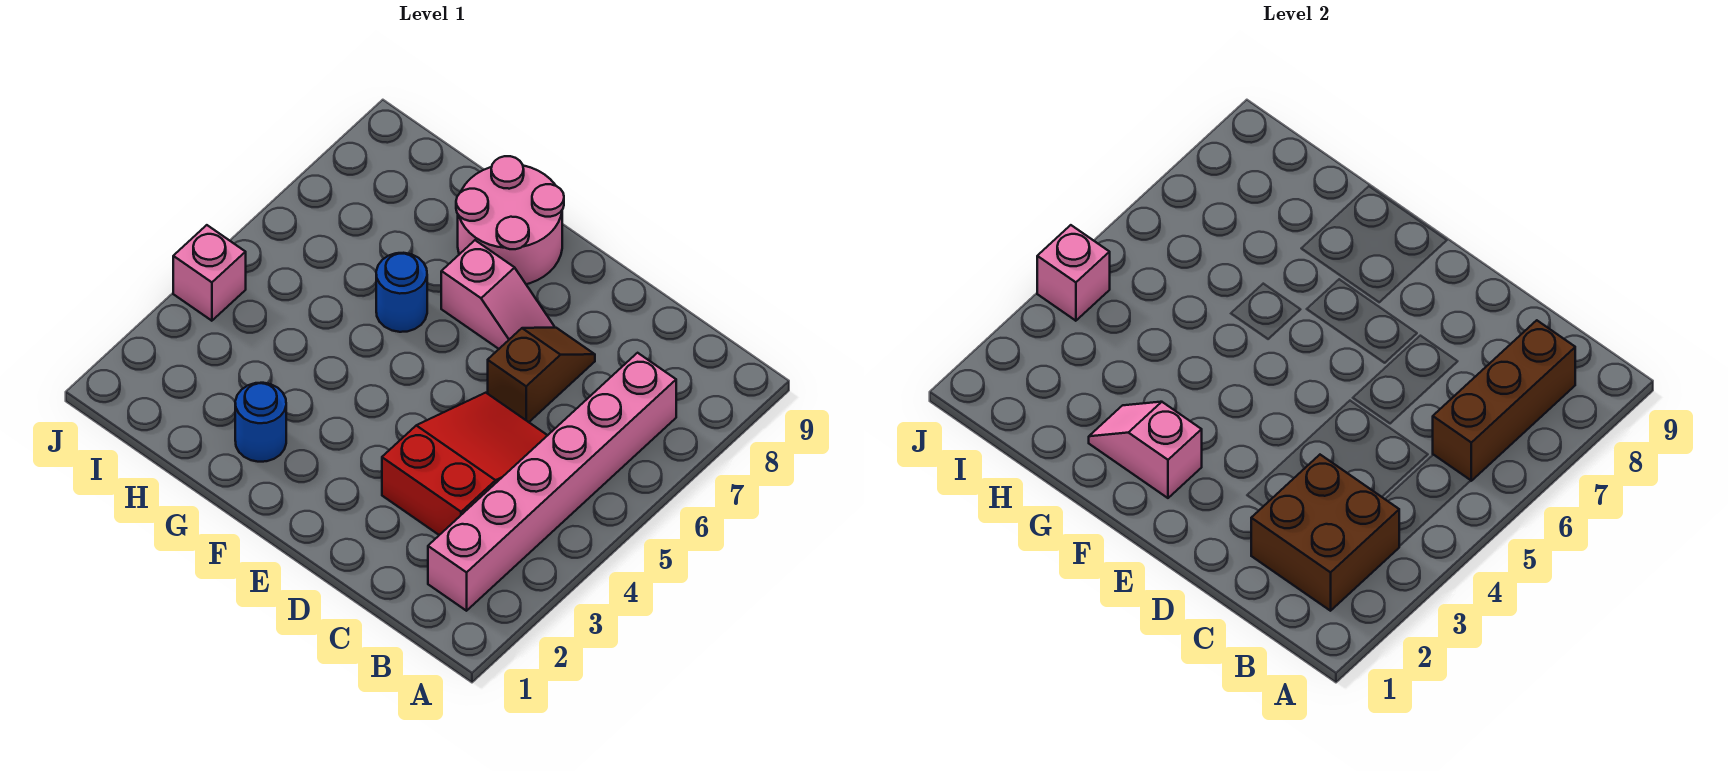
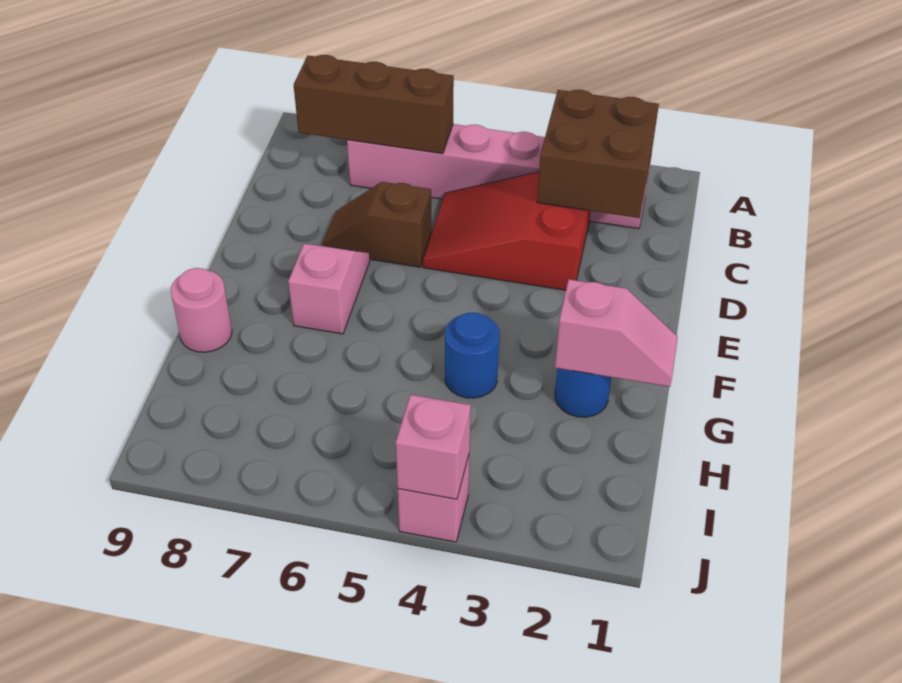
pink slope F2:G2 level 2 top F -> pink slope G1:G2 level 2 top 2
pink round brick F8:G9 level 1 -> pink round brick G9 level 1
blue round brick G6 level 1 -> blue round brick G4 level 1

